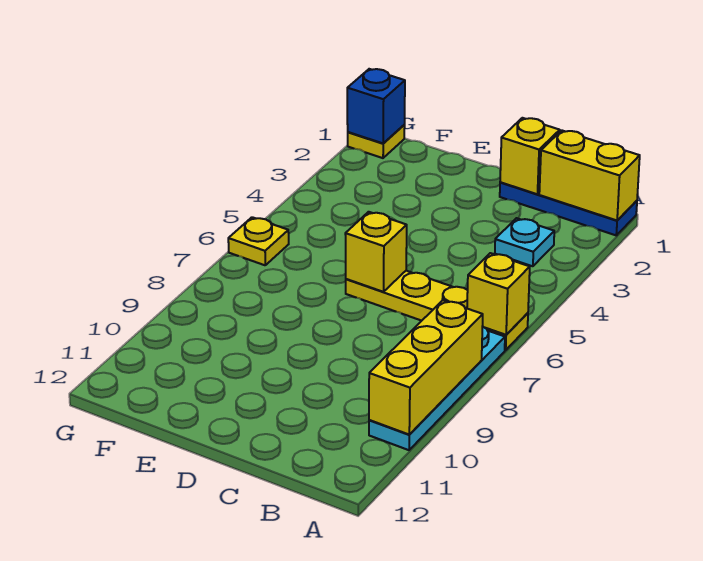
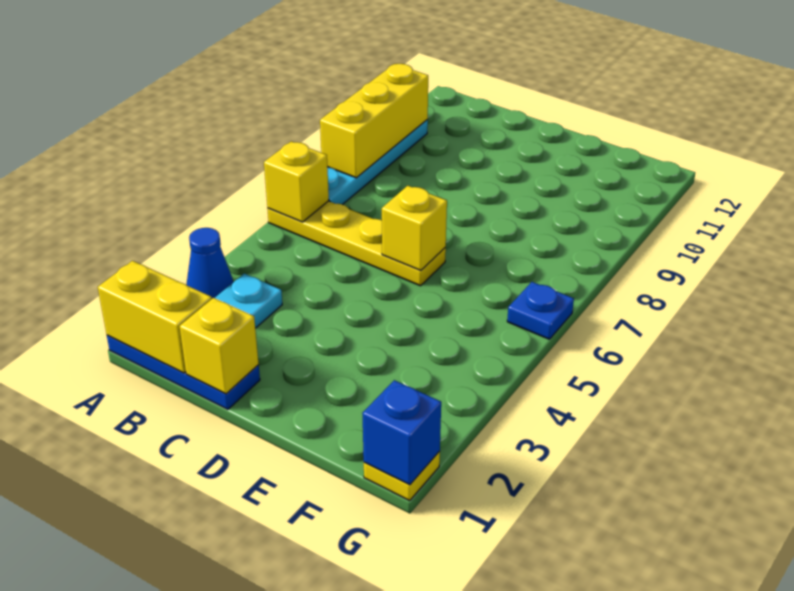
none -> blue cone A3 level 1
yellow plate G6 level 1 -> blue plate G6 level 1

